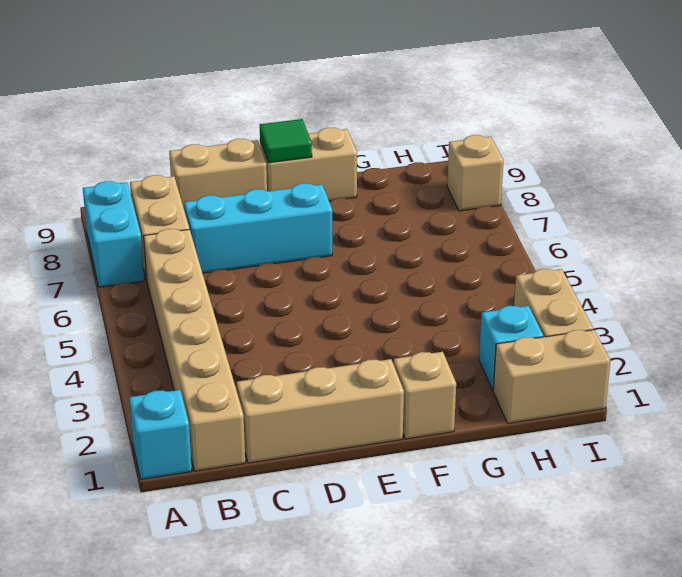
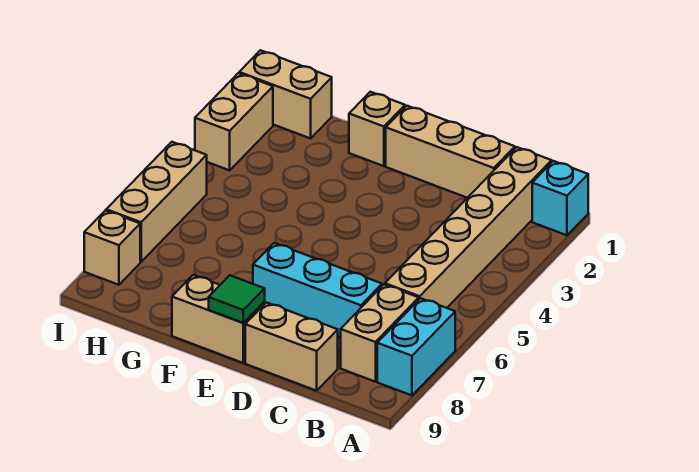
cyan brick H2 level 1 -> none
none -> tan brick I5:I7 level 1

